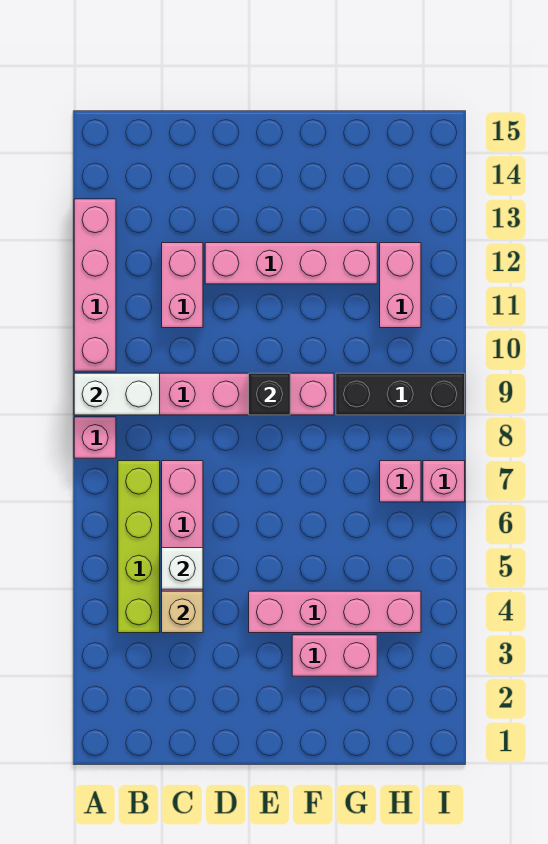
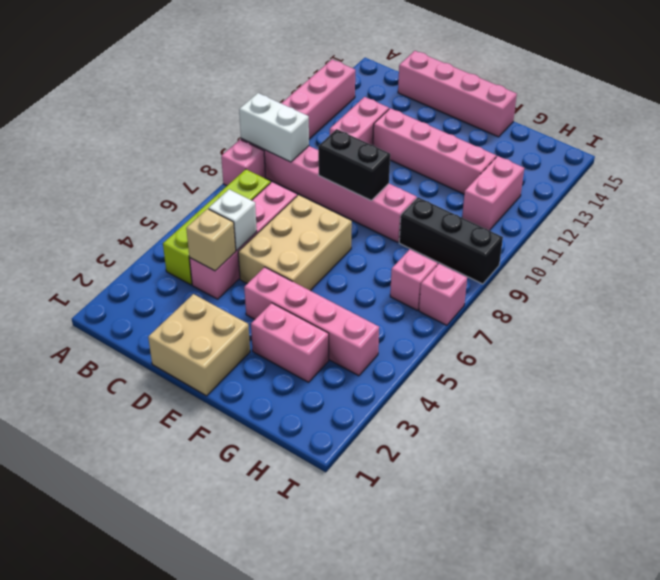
none -> pink brick C15:F15 level 1
none -> tan brick D1:E2 level 1
none -> tan brick D5:E7 level 1
black brick E9 level 2 -> black brick D9:E9 level 2

